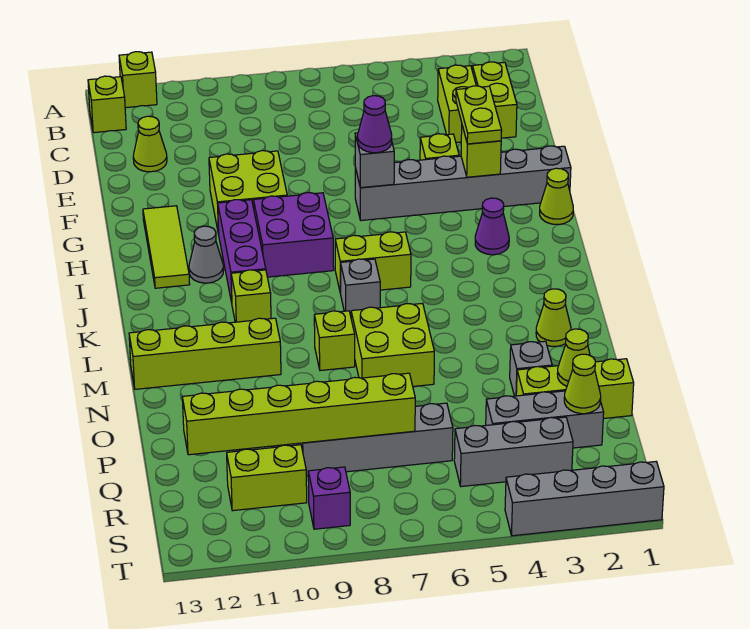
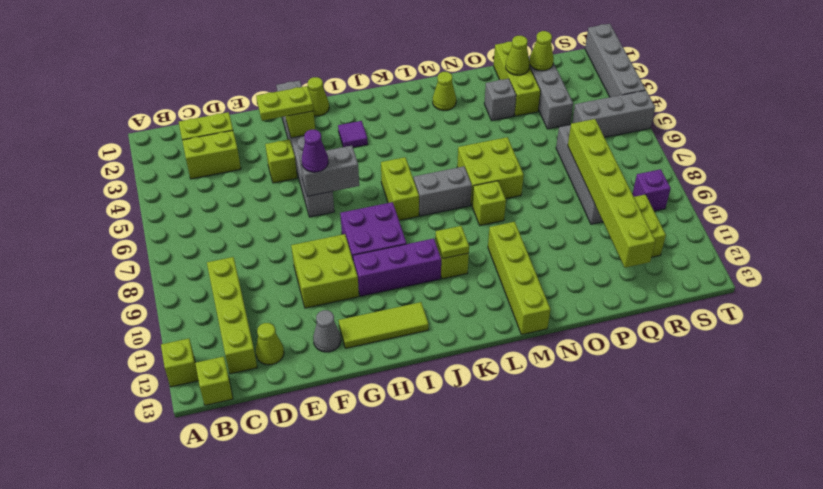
none -> lime brick C9:C12 level 1
grey brick G6 level 2 -> grey brick G6:H6 level 2
purple cone I3 level 1 -> purple tile I3 level 1
grey cone I11 level 1 -> grey cone F12 level 1
grey brick K7 level 1 -> grey brick K7:L7 level 1
none -> lime plate K10 level 2
grey brick R3:R5 level 1 -> grey brick R5:T5 level 1

